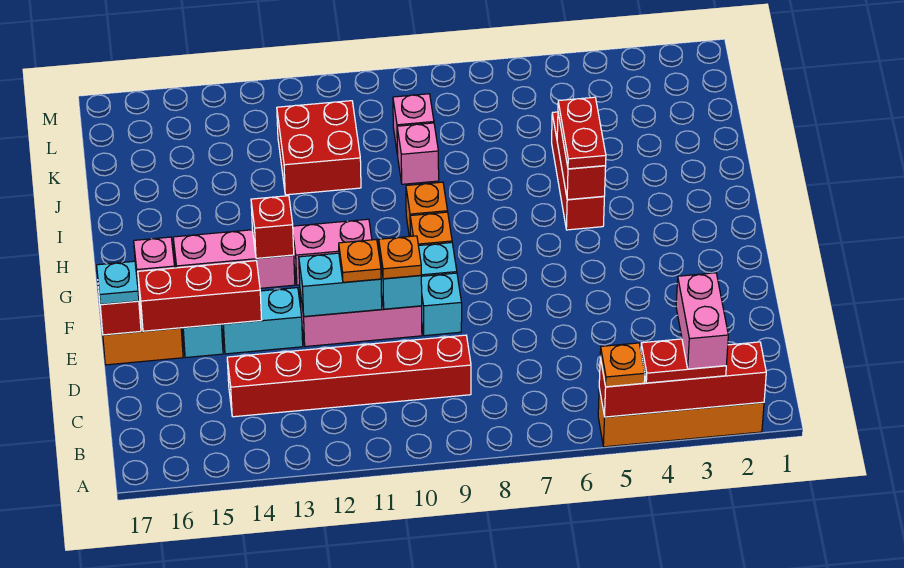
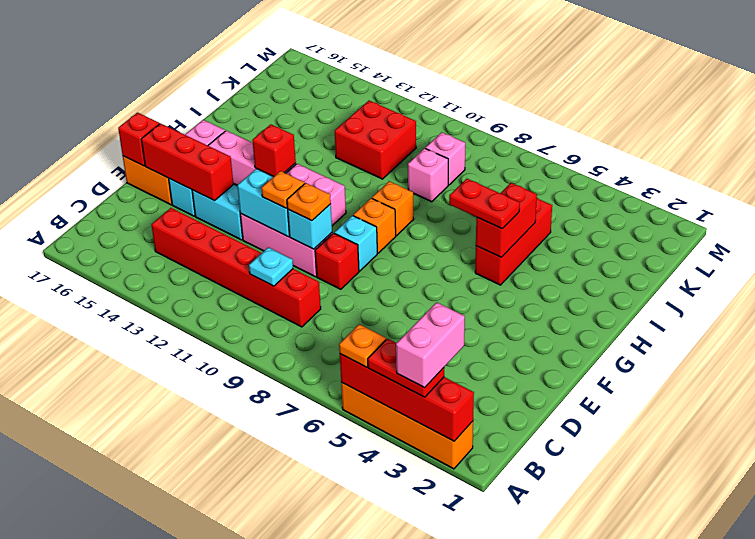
cyan brick E9 level 1 -> red brick E9 level 1
cyan plate E17 level 3 -> cyan plate C10 level 2
red plate H5:I5 level 3 -> red plate H5:H6 level 3

